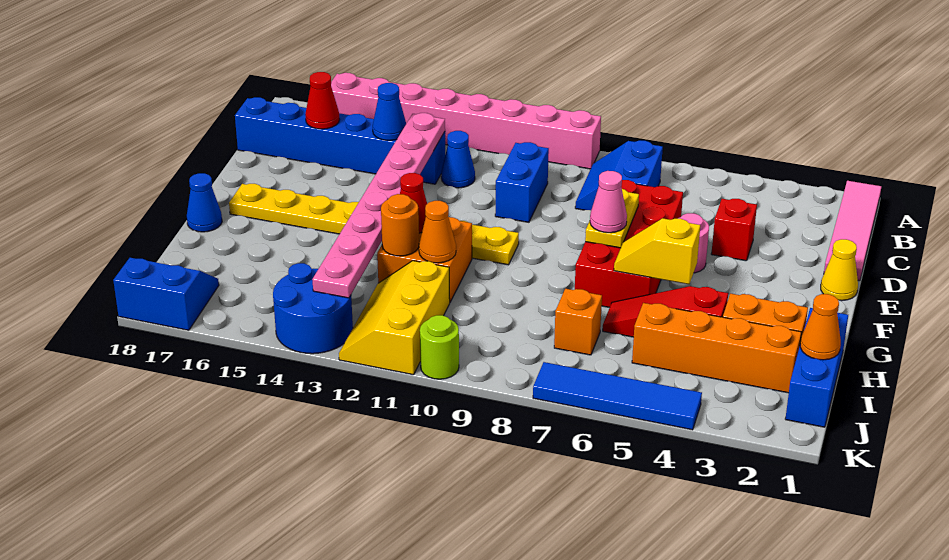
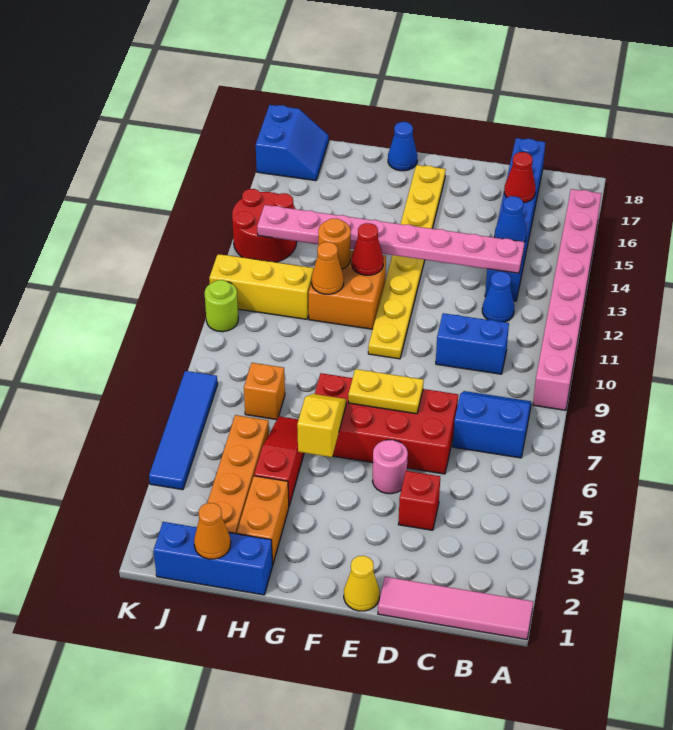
pink cone F7 level 3 -> none
blue round brick J13:K14 level 1 -> red round brick J13:K14 level 1

